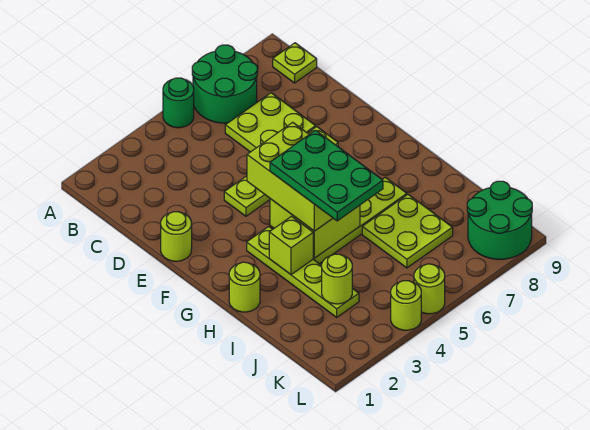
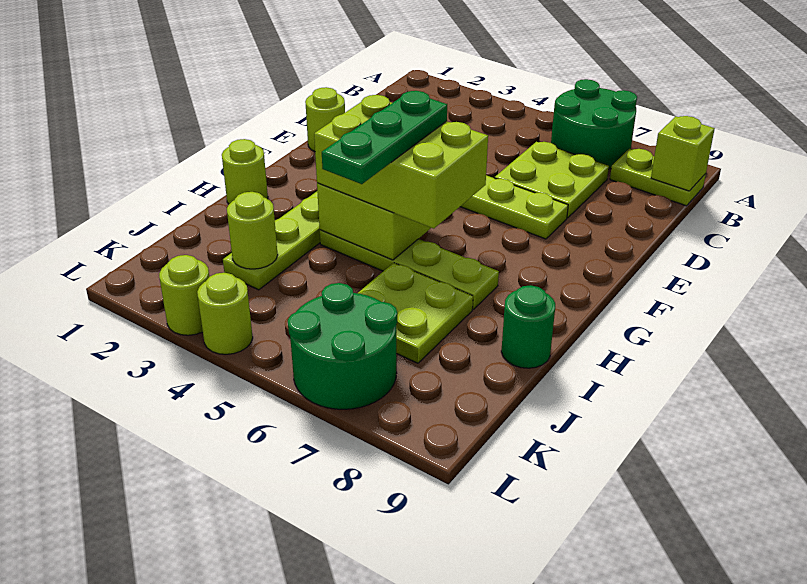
green round brick A5 level 1 -> green round brick I9 level 1
lime plate B9 level 1 -> lime plate B8:B9 level 1
lime brick F4:H5 level 3 -> lime brick G4:H6 level 3
green plate G4:I5 level 4 -> green plate G5:I5 level 4
lime brick H3 level 2 -> lime brick B9 level 2
green round brick K8:L9 level 1 -> green round brick K6:L7 level 1
lime round brick L5 level 1 -> lime round brick L3 level 1

